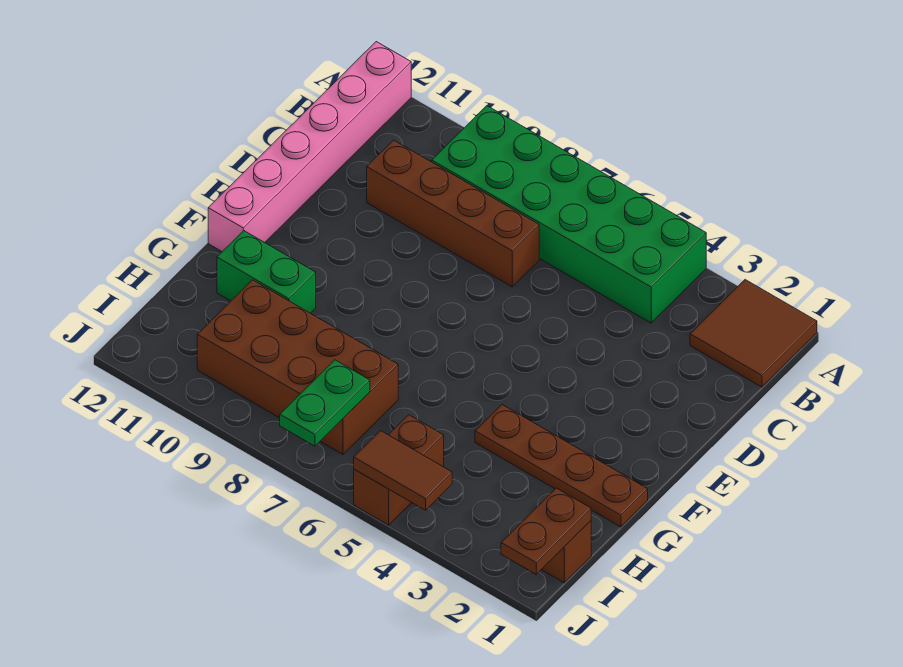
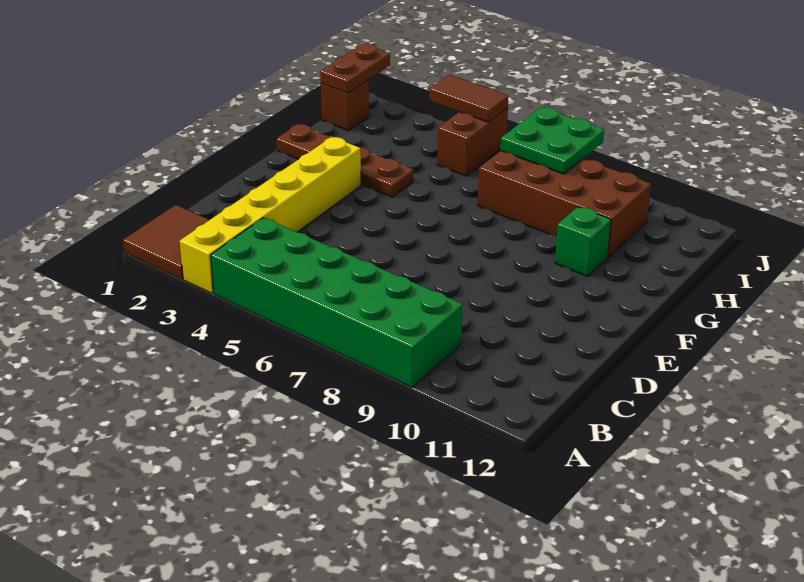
none -> yellow brick A3:F3 level 1
pink brick A12:F12 level 1 -> none
brown brick C7:C10 level 1 -> none
green brick G10:G11 level 1 -> green brick G10 level 1
green plate I7:J7 level 2 -> green plate I7:J8 level 2

